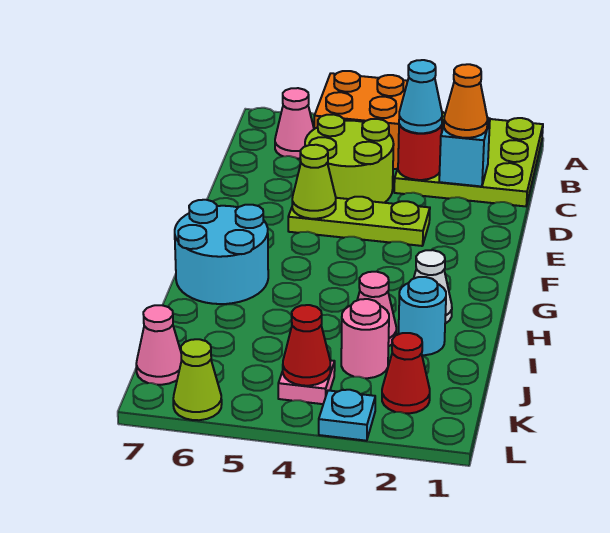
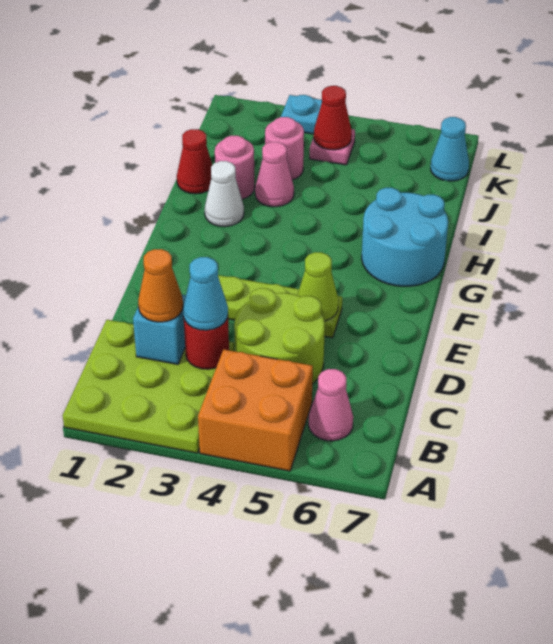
cyan round brick I2 level 1 -> pink round brick I2 level 1
red cone K2 level 1 -> red cone I1 level 1
pink cone K7 level 1 -> cyan cone K7 level 1
lime cone L6 level 1 -> none

